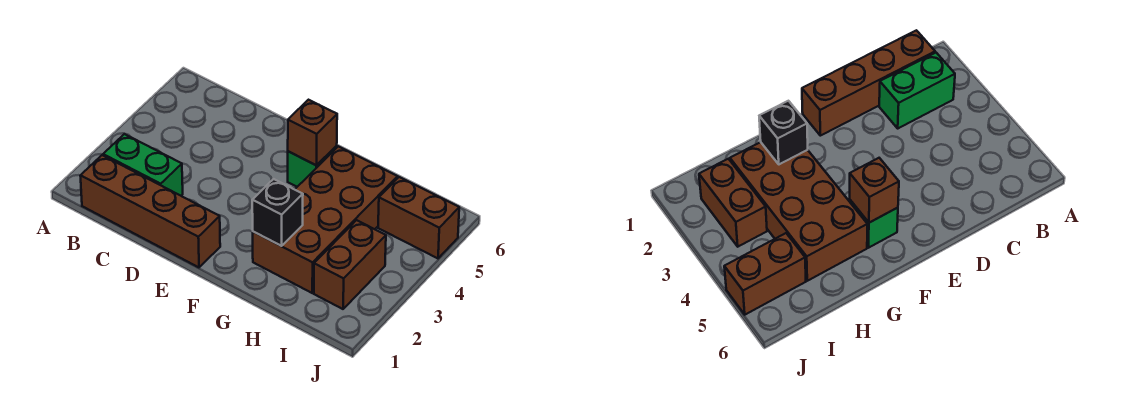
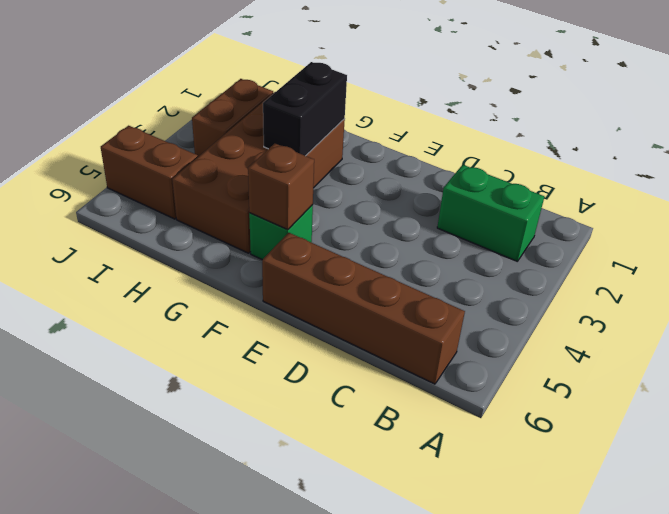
brown brick B1:E1 level 1 -> brown brick B6:E6 level 1
black brick G2 level 2 -> black brick G2:G3 level 2

